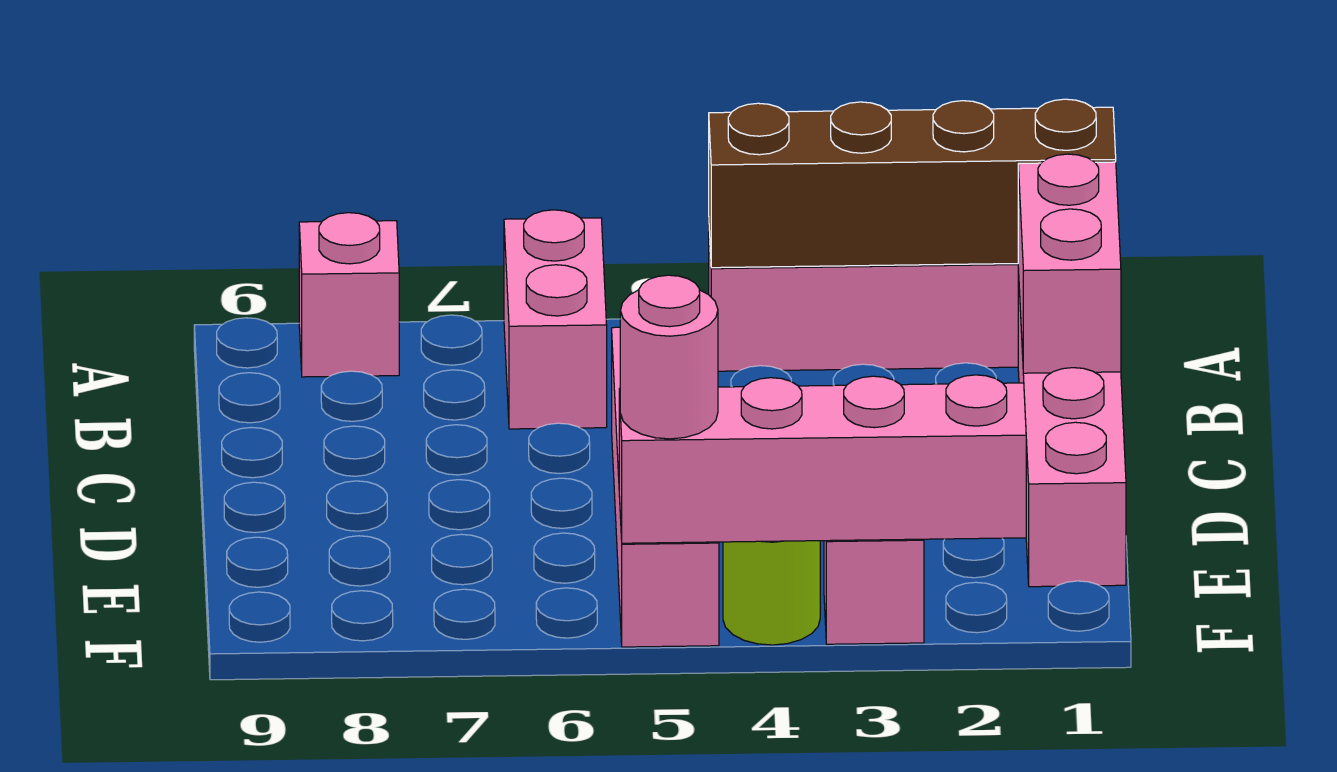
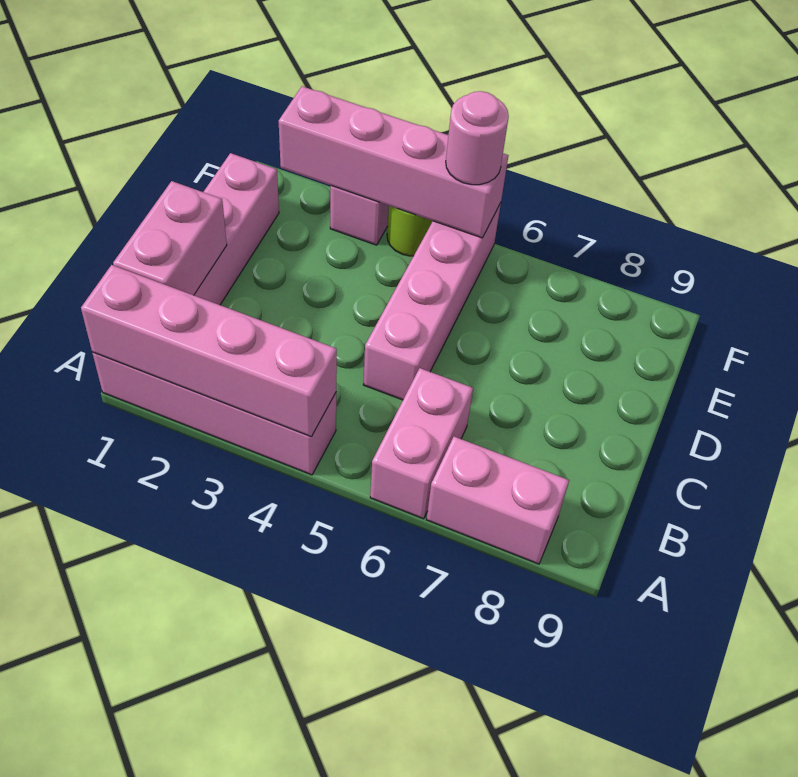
brown brick A1:A4 level 2 -> pink brick A1:A4 level 2
pink brick A8 level 1 -> pink brick A7:A8 level 1

